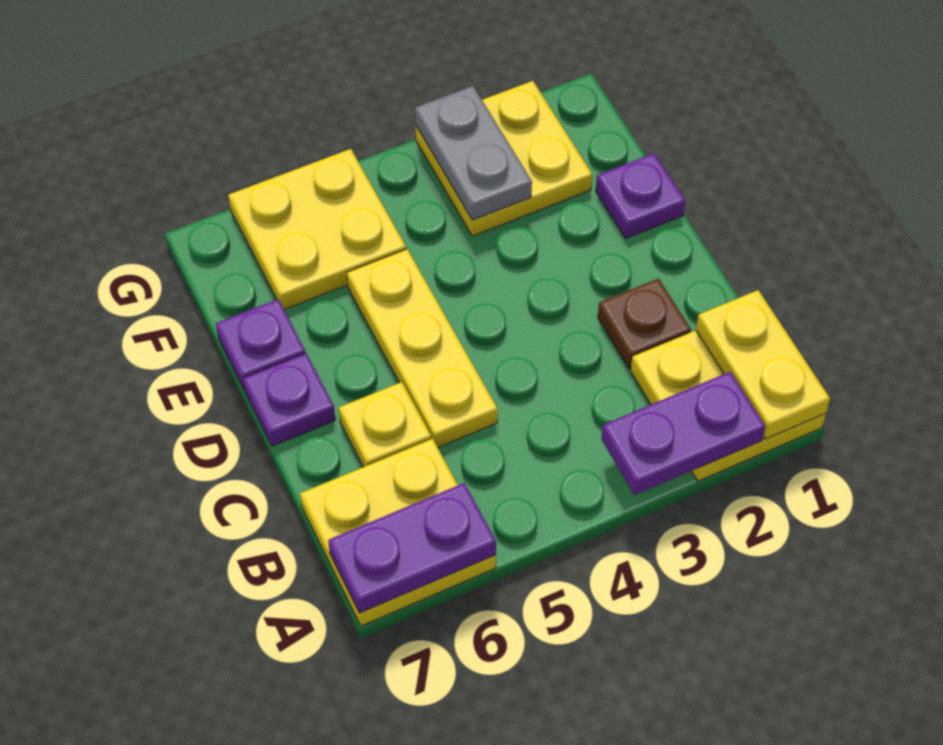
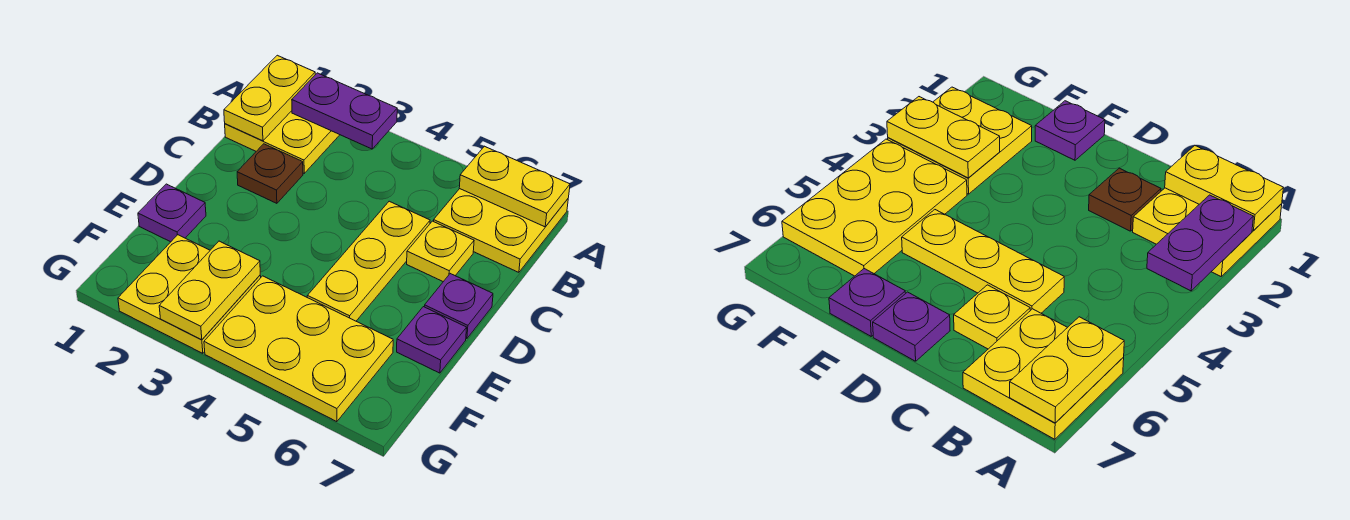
purple plate A6:A7 level 2 -> yellow plate A6:A7 level 2
grey plate F3:G3 level 2 -> yellow plate F3:G3 level 2
yellow plate F5:G6 level 1 -> yellow plate F4:G6 level 1

